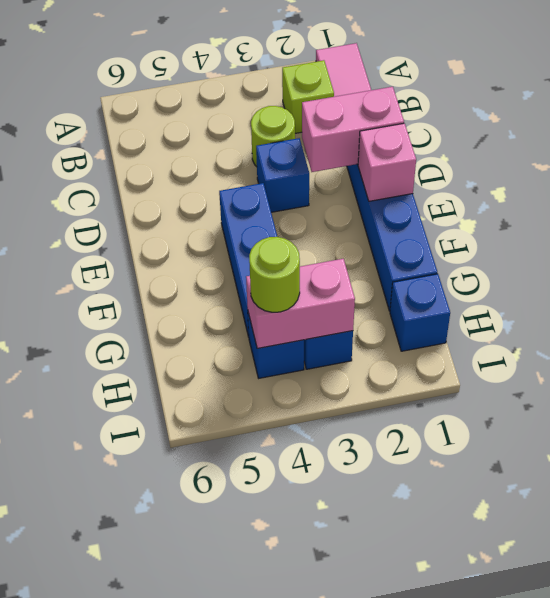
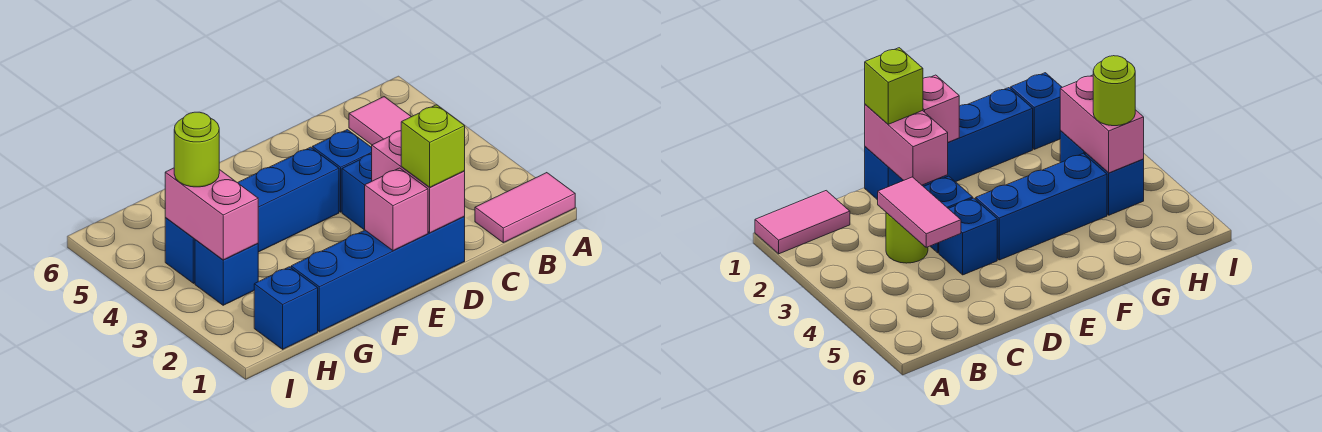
lime brick B2 level 1 -> lime brick D1 level 3
none -> pink tile C3:C4 level 2
none -> blue brick D4 level 1

